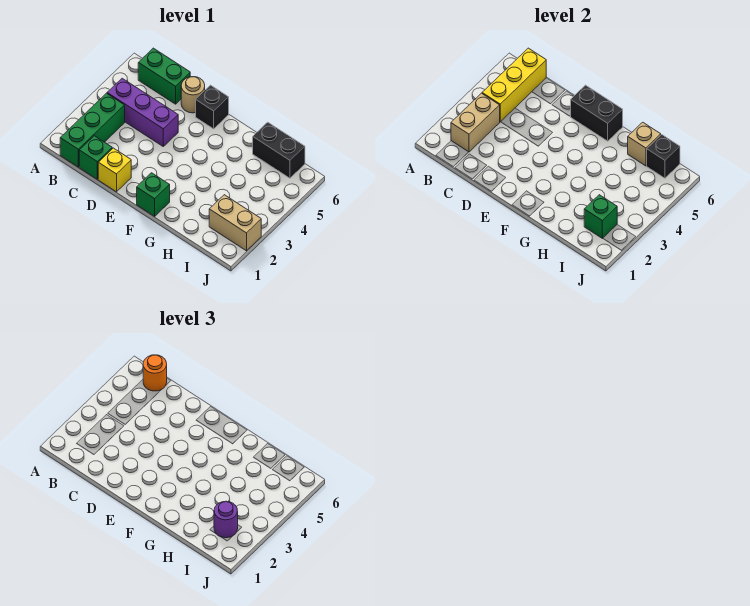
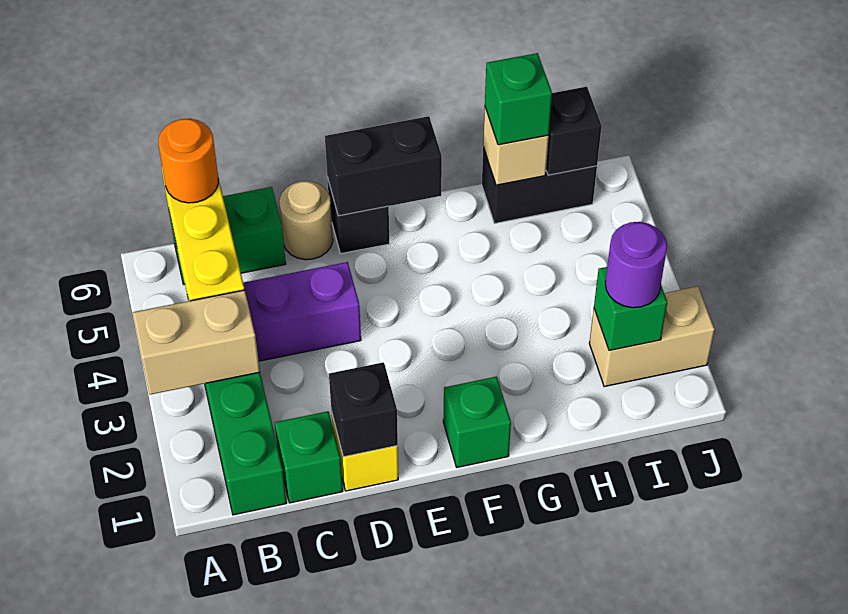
tan brick B2:B3 level 2 -> tan brick A3:B3 level 2
none -> black brick D1 level 2
none -> green brick H6 level 3

